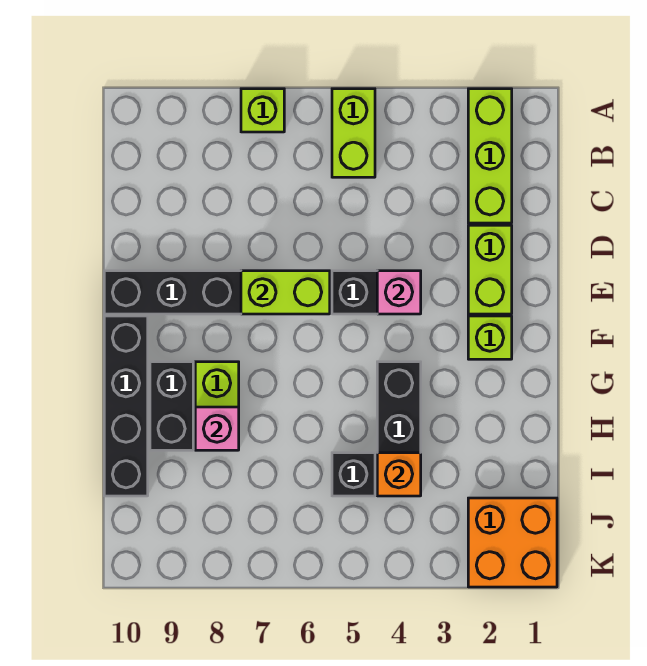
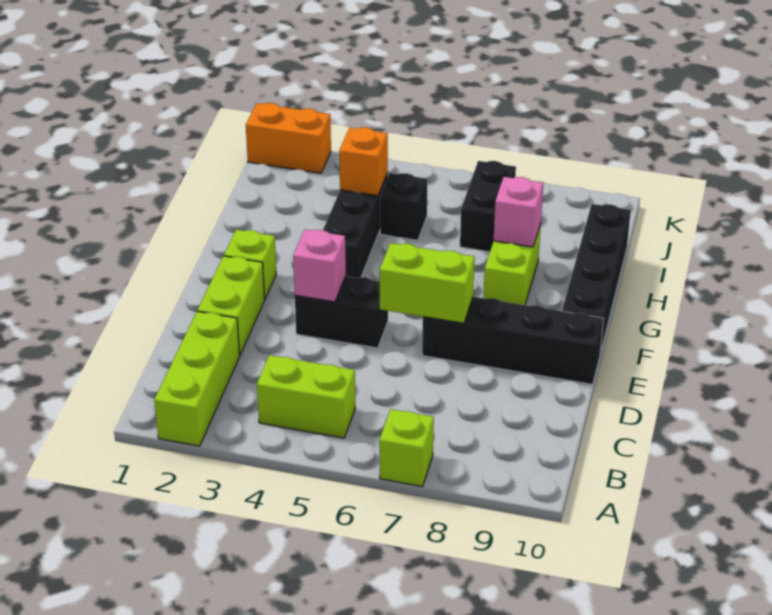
lime brick A5:B5 level 1 -> lime brick B4:B5 level 1
black brick G9:H9 level 1 -> black brick I7:J7 level 1
orange brick J1:K2 level 1 -> orange brick K1:K2 level 1

